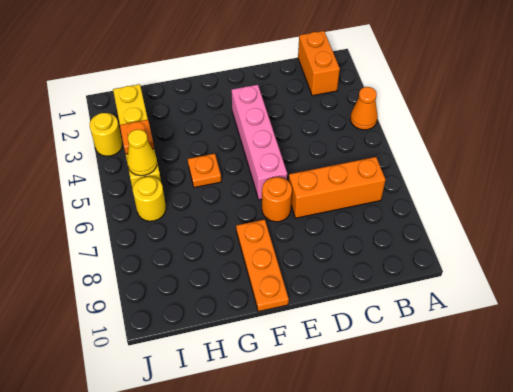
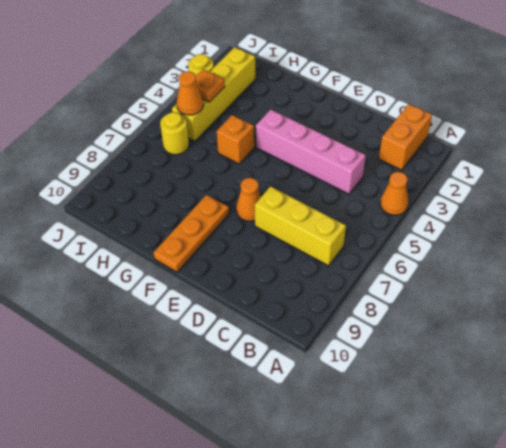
orange brick B7:D7 level 1 -> yellow brick B7:D7 level 1
pink brick E3:E6 level 1 -> pink brick C4:F4 level 1
orange round brick E7 level 1 -> orange cone E7 level 1
orange plate G5 level 1 -> orange brick G5 level 1
yellow cone I5 level 2 -> orange cone I5 level 2

